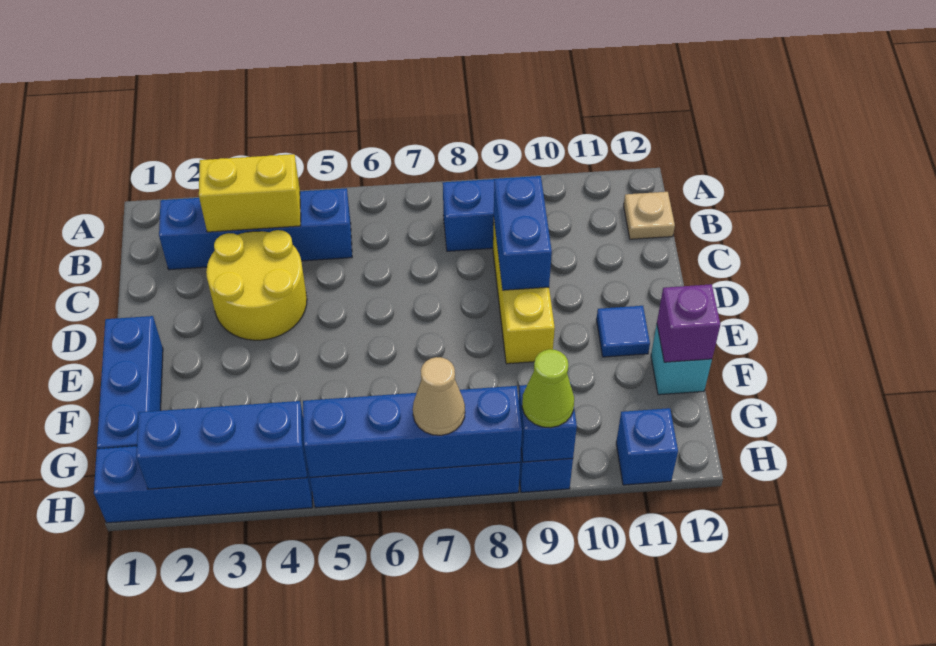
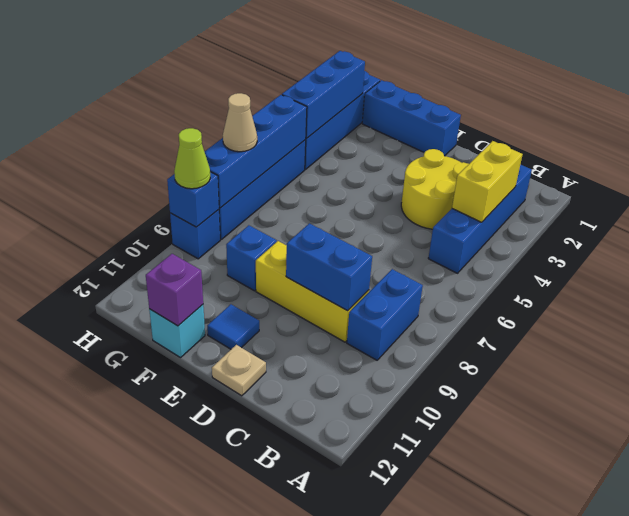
tan plate B12 level 1 -> tan plate D12 level 1
blue brick H11 level 1 -> blue brick F9 level 1

